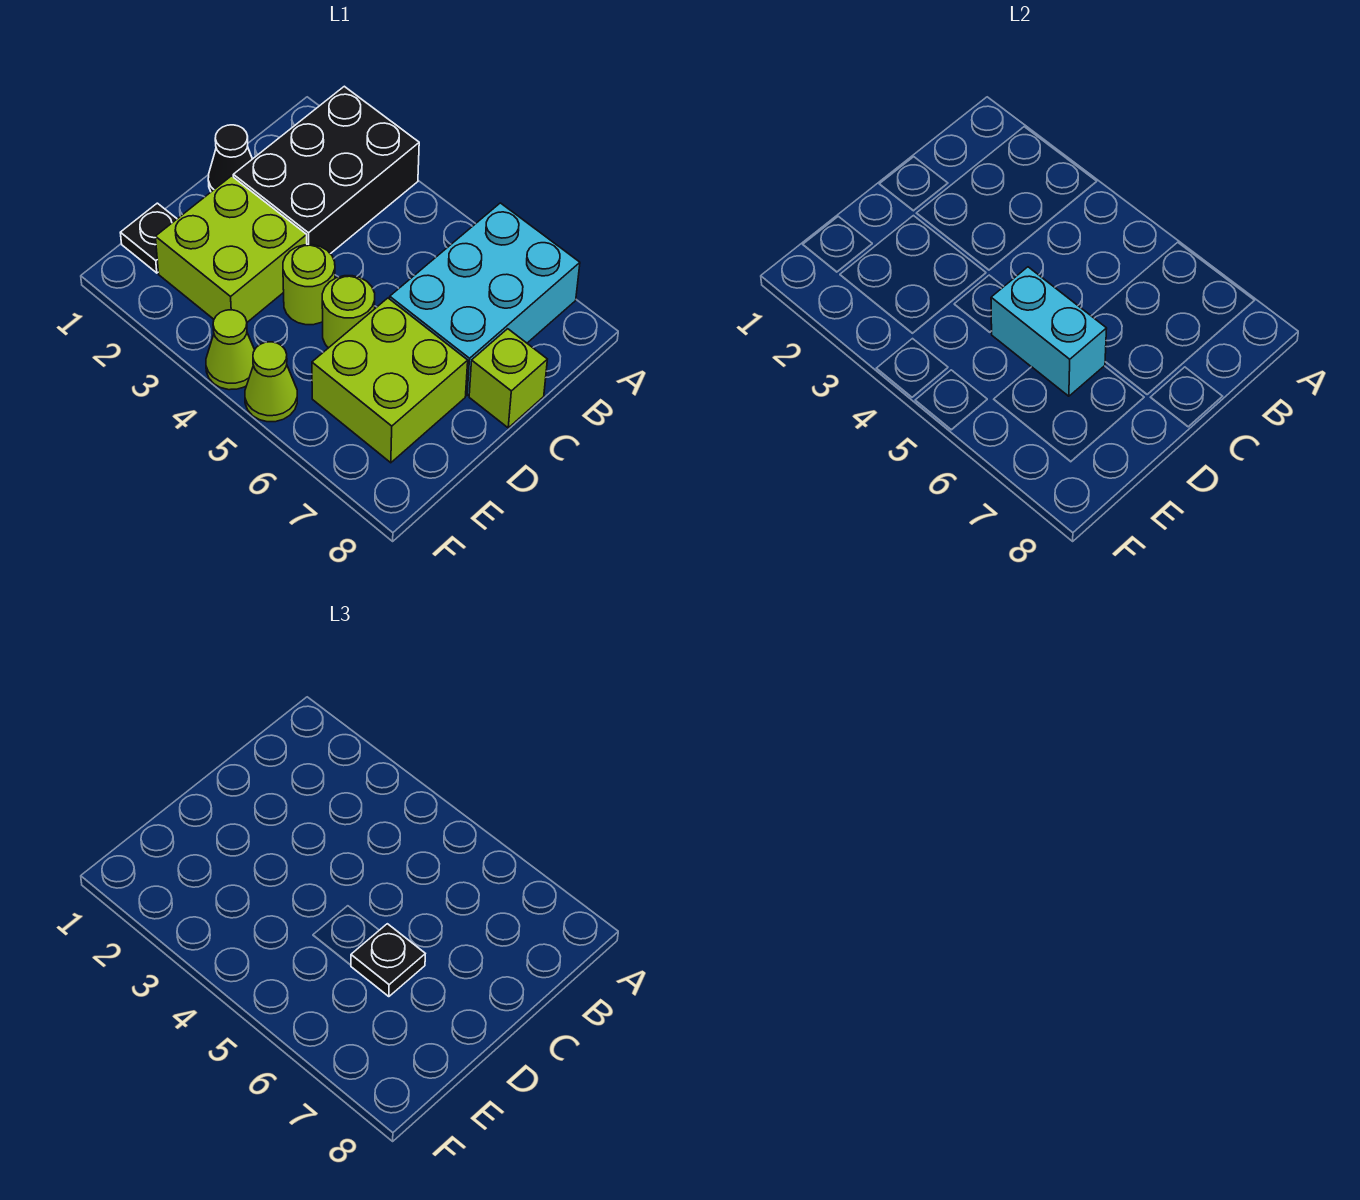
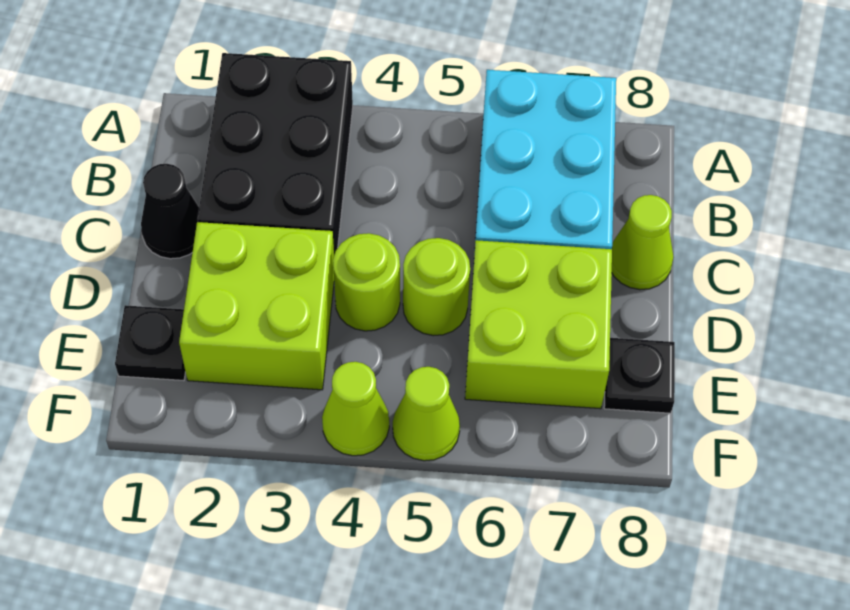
lime brick C8 level 1 -> lime cone C8 level 1
cyan brick D5:D6 level 2 -> none
black plate D6 level 3 -> black plate E8 level 1

